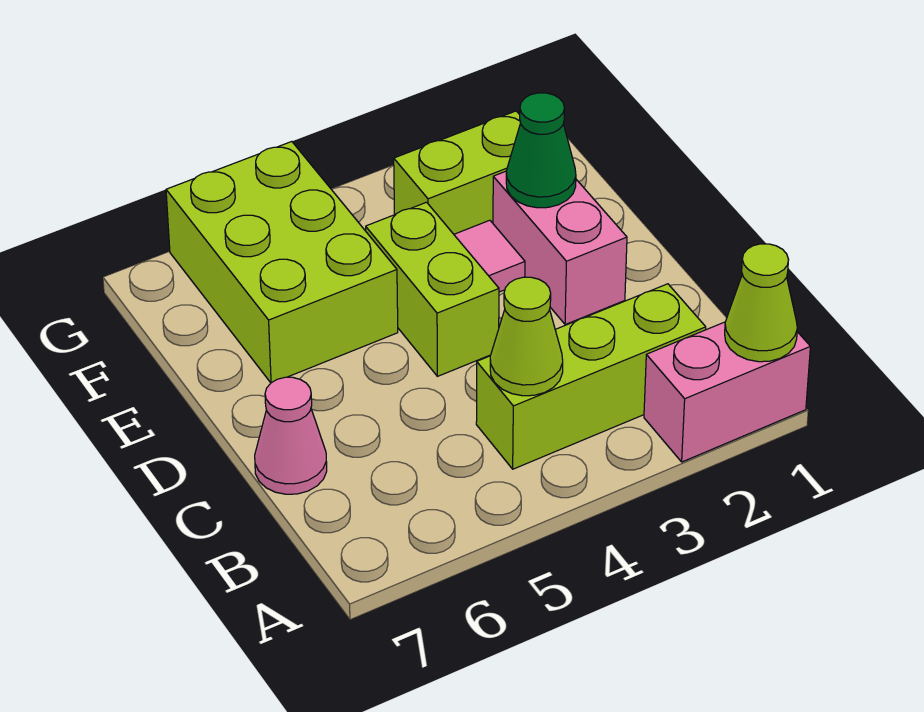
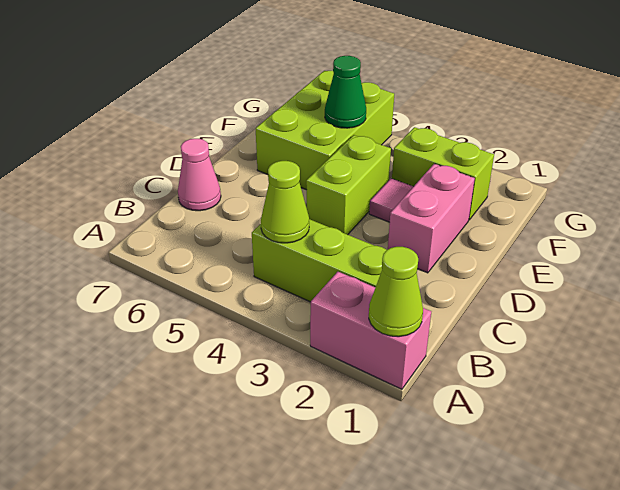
green cone E2 level 2 -> green cone F5 level 2

